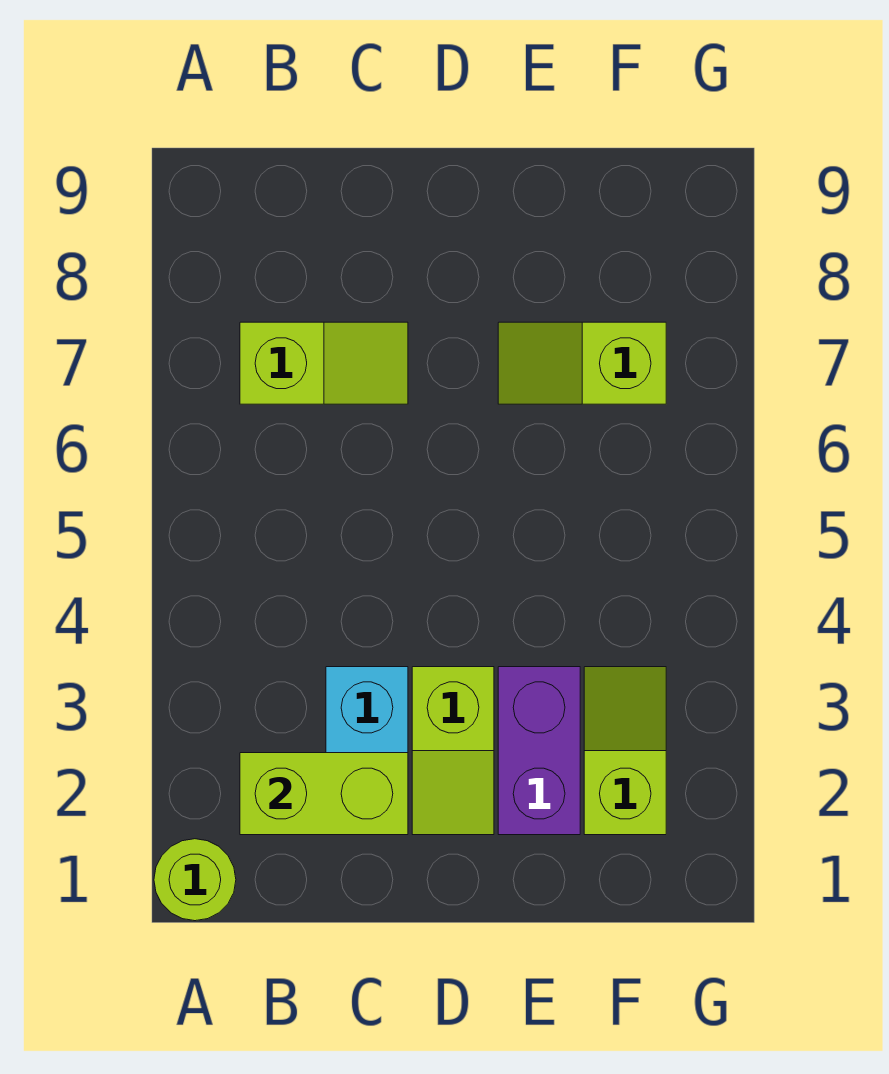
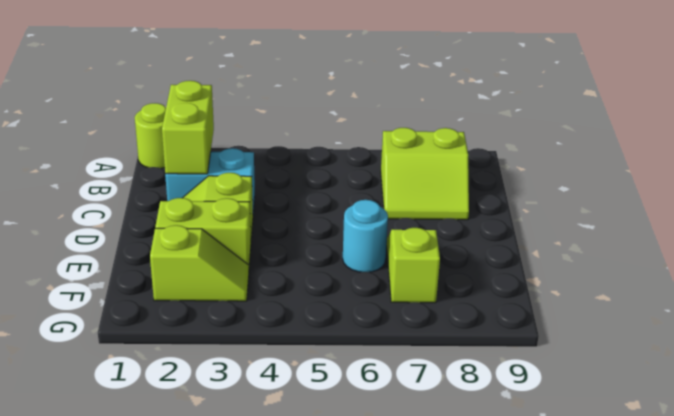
lime slope B7:C7 level 1 top B -> lime slope B7:C8 level 1 top B
purple brick E2:E3 level 1 -> lime brick E2:E3 level 1
none -> cyan round brick E6 level 1

